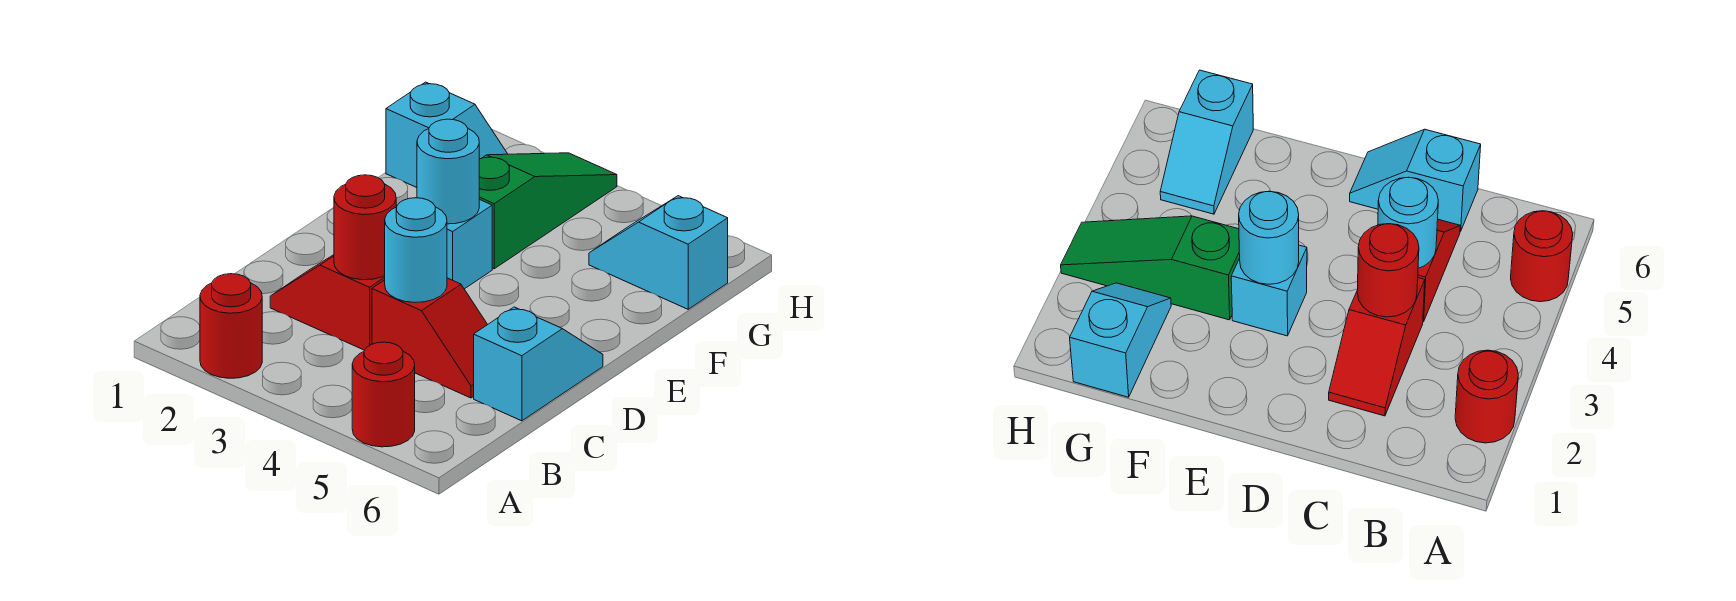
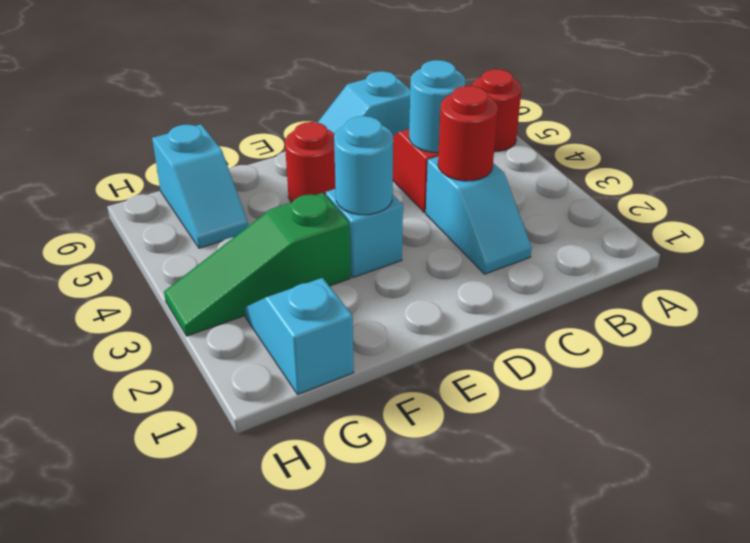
red round brick A2 level 1 -> red round brick E5 level 1
red slope C2:C3 level 1 top 3 -> cyan slope C2:C3 level 1 top 3

